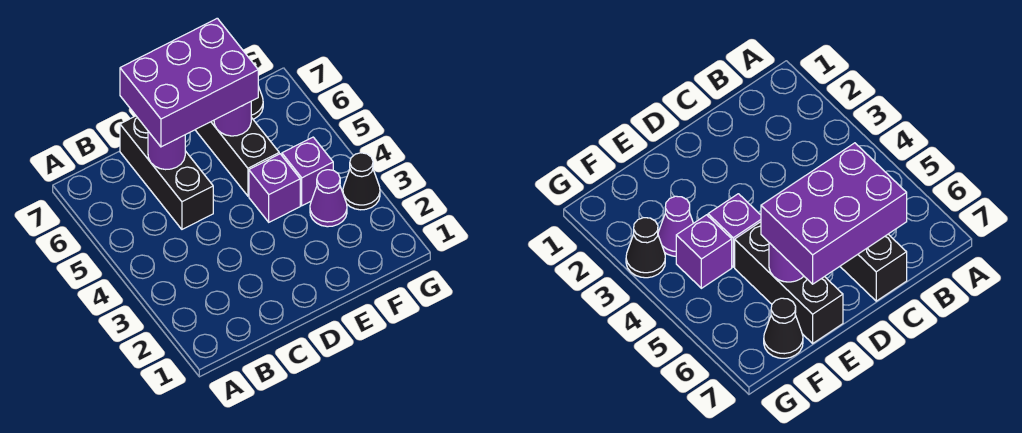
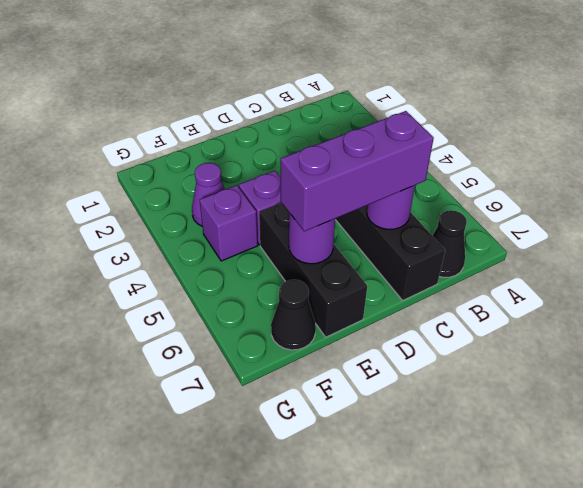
purple brick C6:E7 level 3 -> purple brick C6:E6 level 3
black cone G3 level 1 -> black cone B7 level 1

